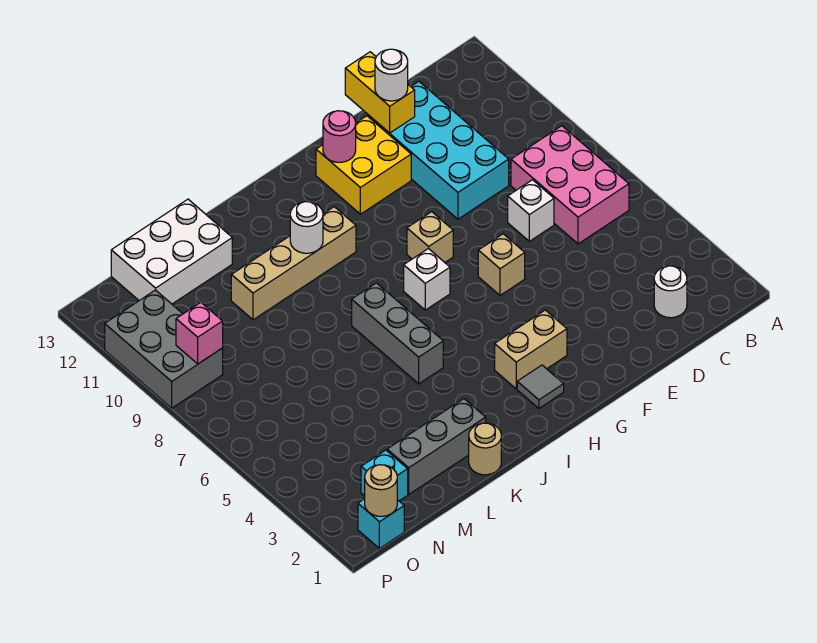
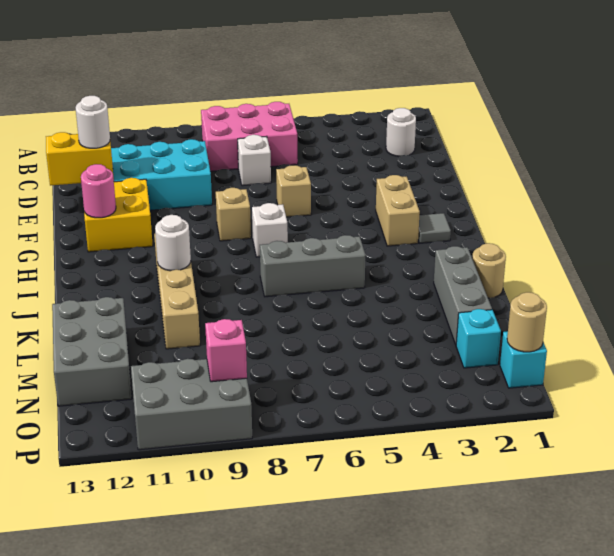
white brick L12:N13 level 1 -> grey brick L12:N13 level 1

